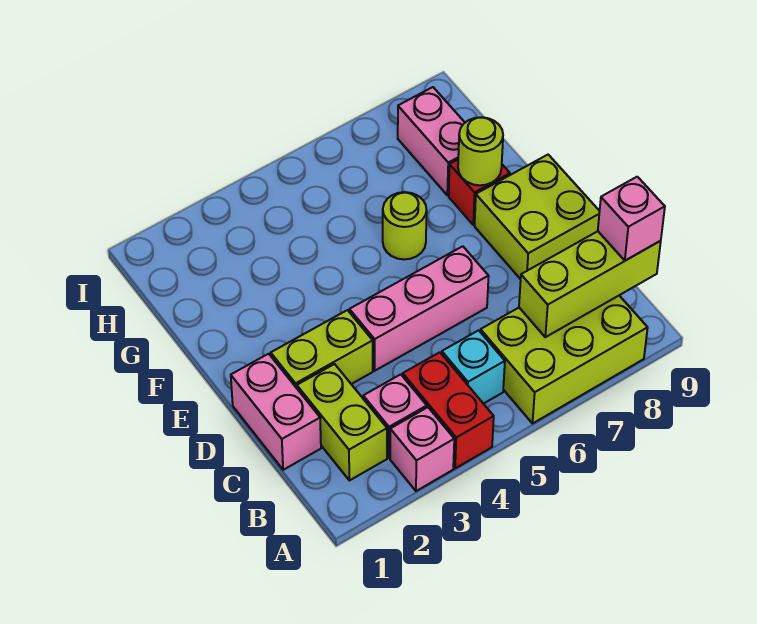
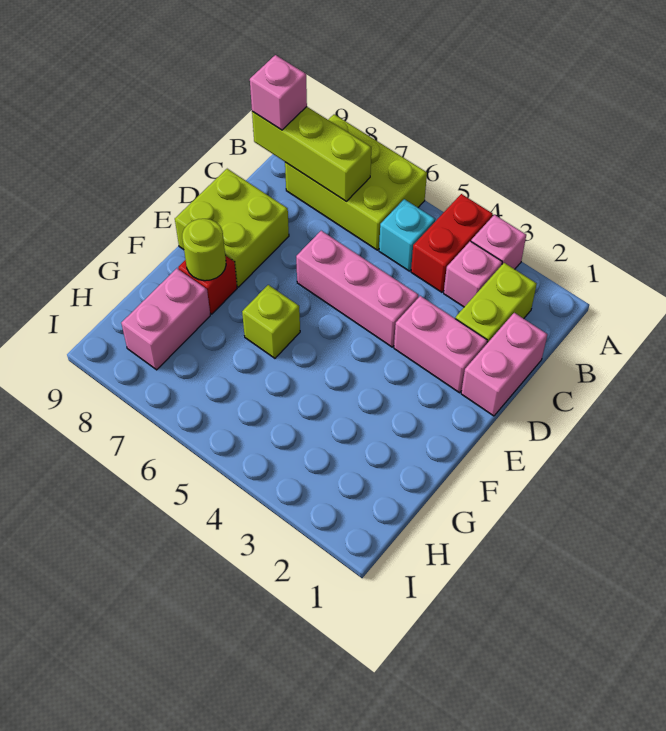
lime brick D2:D3 level 1 -> pink brick D2:D3 level 1
lime round brick F6 level 1 -> lime brick F6 level 1

